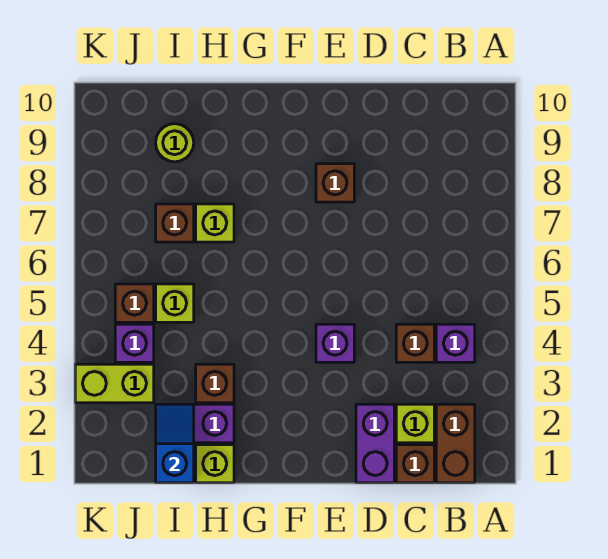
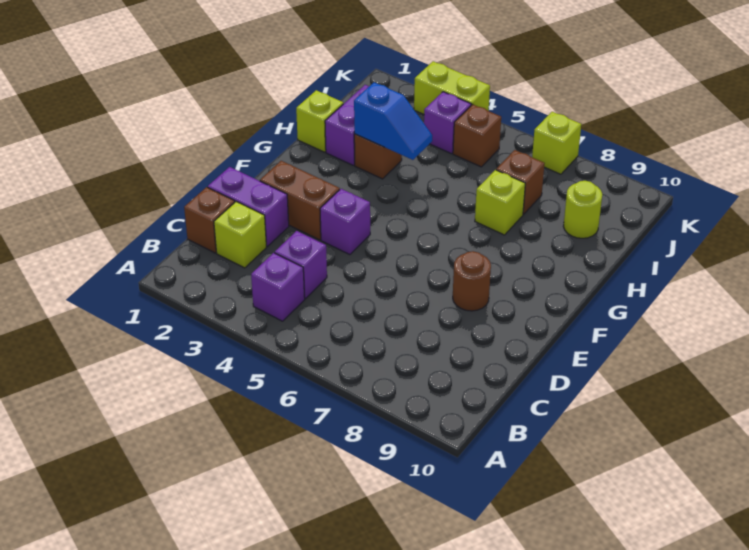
brown brick B1:B2 level 1 -> brown brick E2:E3 level 1
brown brick C4 level 1 -> purple brick C4 level 1
brown brick E8 level 1 -> brown round brick E8 level 1
blue slope I1:I2 level 2 top 1 -> blue slope H3:H4 level 2 top 3
lime brick I5 level 1 -> lime brick K7 level 1
lime brick J3:K3 level 1 -> lime brick K3:K4 level 1

